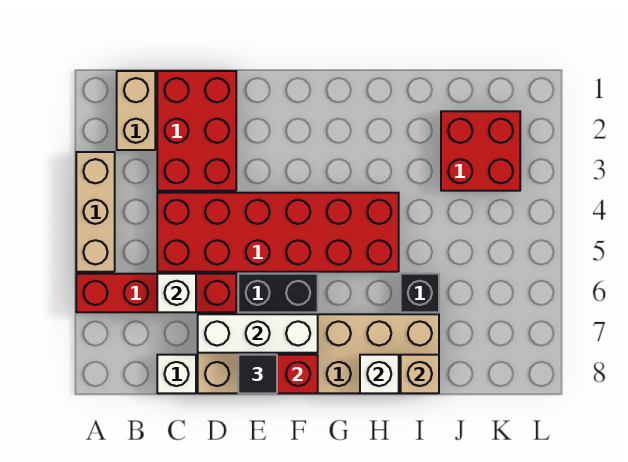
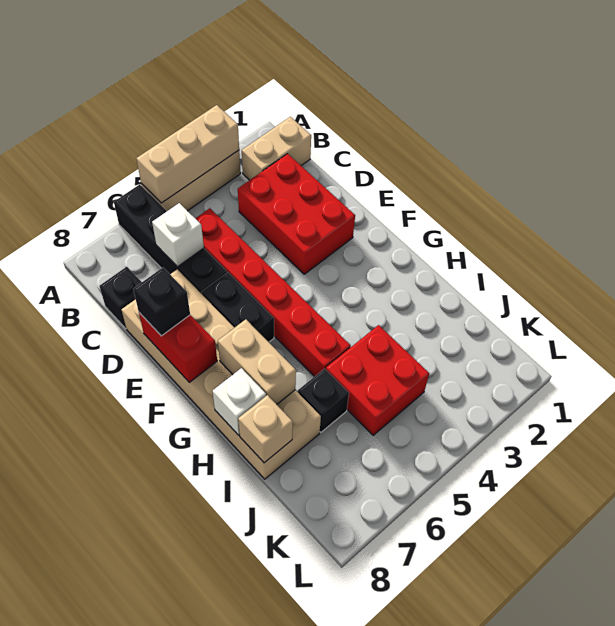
none -> tan brick A3:A5 level 2
red brick A6:D6 level 1 -> black brick A6:D6 level 1
red brick C1:D3 level 1 -> red brick C2:E3 level 1
red brick C4:H5 level 1 -> red brick C5:H5 level 1
white brick C8 level 1 -> black brick C8 level 1
white brick D7:F7 level 2 -> none
black tile E8 level 3 -> black brick E8 level 3
none -> tan brick G7:H7 level 2
red brick J2:K3 level 1 -> red brick I4:J5 level 1

